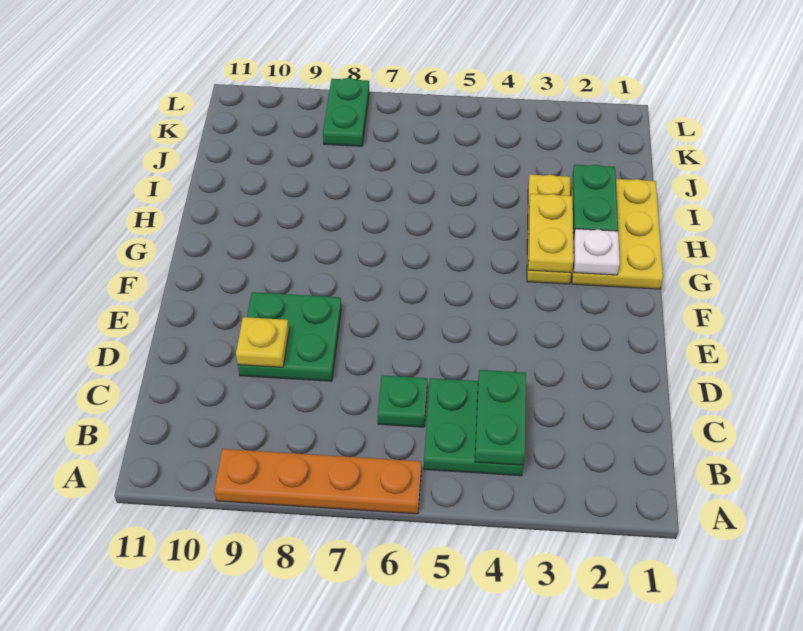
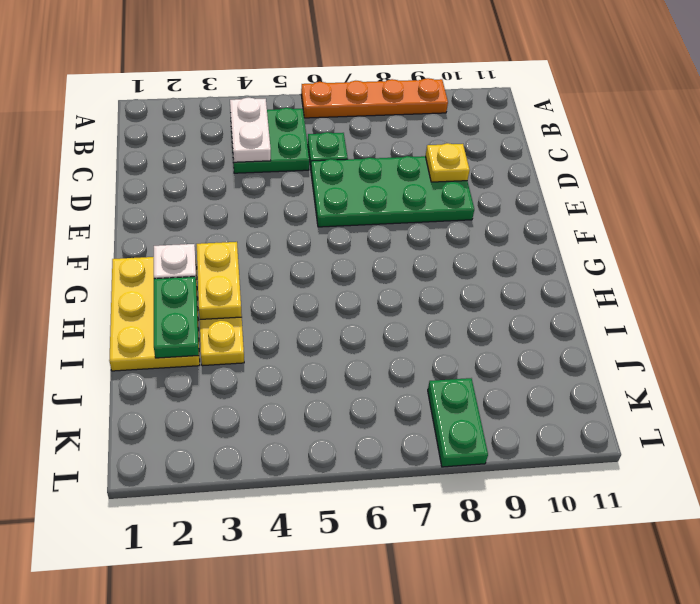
green plate B4:C4 level 2 -> white plate B4:C4 level 2
green plate D8:E9 level 1 -> green plate D6:E9 level 1

